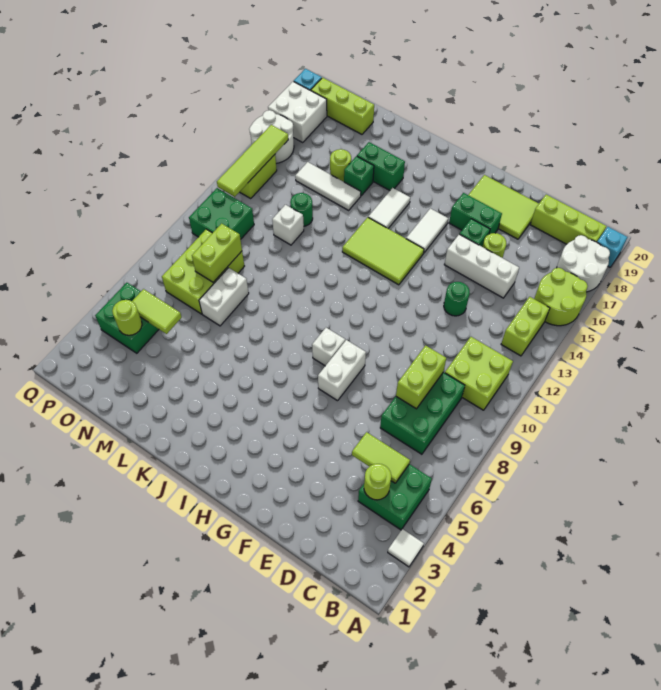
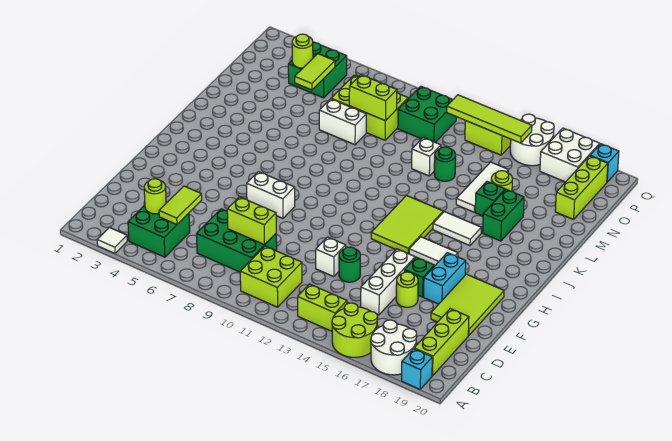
green brick F17:G17 level 1 -> cyan brick F17:G17 level 1
white brick H8 level 1 -> white brick E12 level 1

